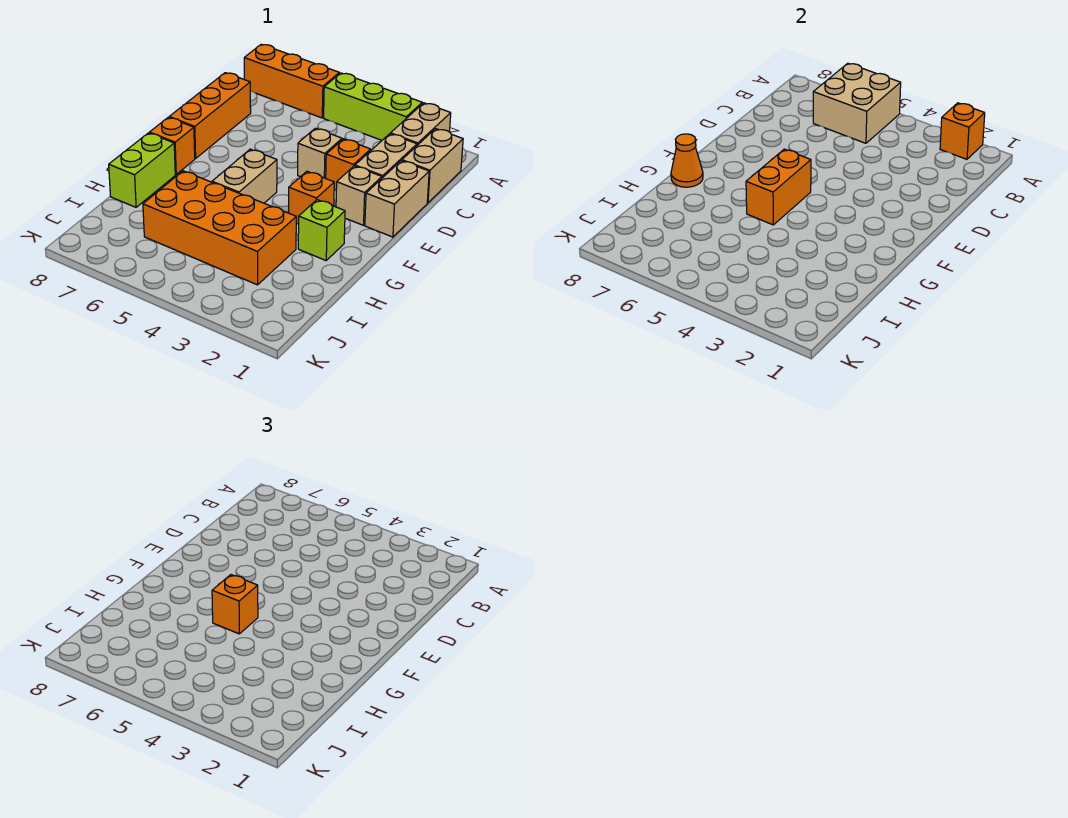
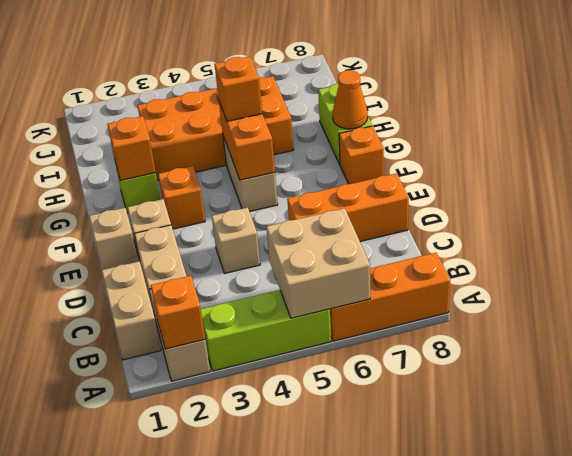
orange brick C8:E8 level 1 -> orange brick D6:D8 level 1
tan brick D1:E1 level 1 -> tan brick E1 level 1
orange brick D3 level 1 -> orange brick G2 level 2

